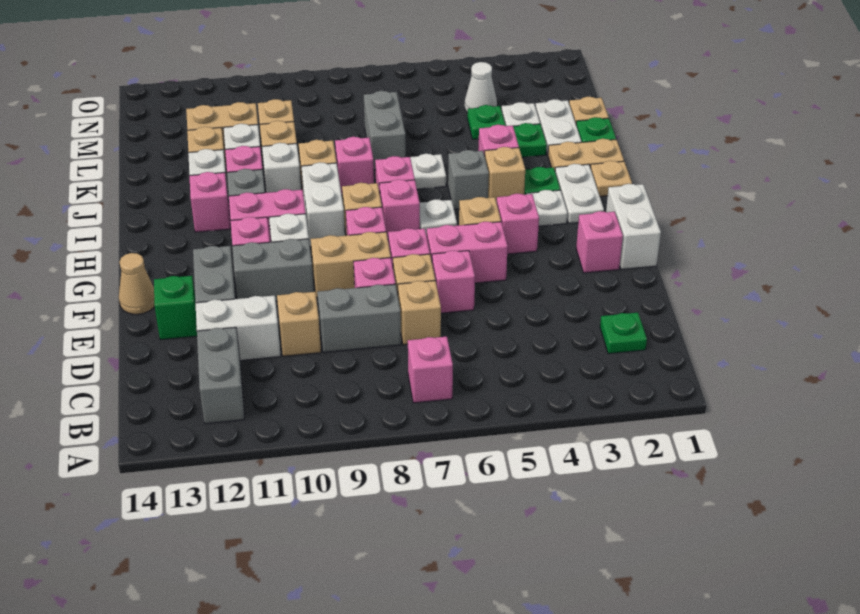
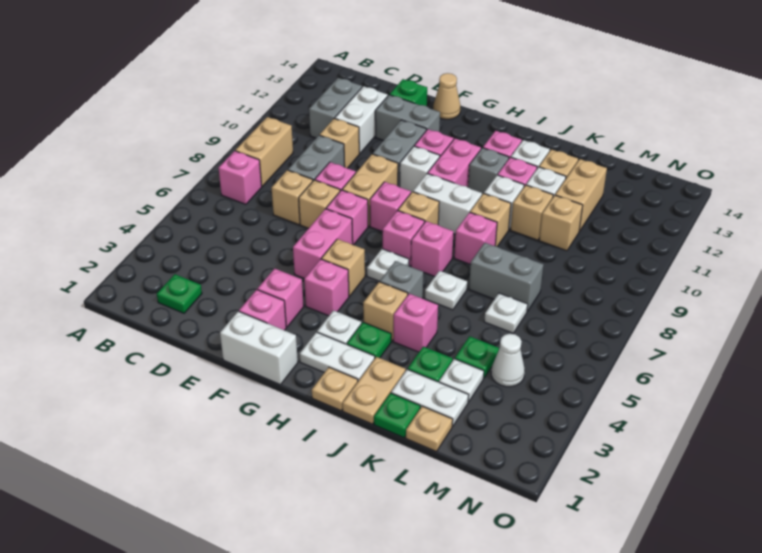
none -> tan brick B8:B9 level 1
grey brick B12:C12 level 1 -> grey brick C11:C12 level 1
pink brick E6 level 1 -> pink brick F3 level 1
none -> white plate L6 level 1

